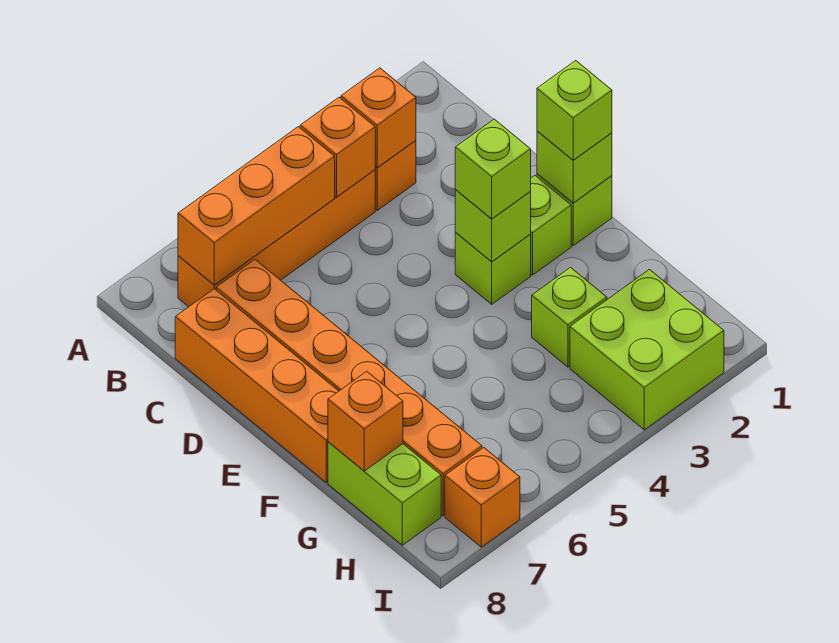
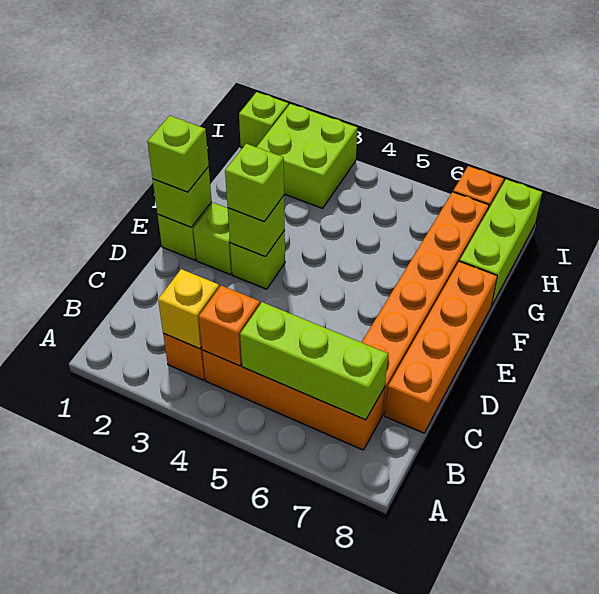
orange brick B3 level 2 -> yellow brick B3 level 2
orange brick B5:B7 level 2 -> lime brick B5:B7 level 2
lime brick G3 level 1 -> lime brick I1 level 1
lime brick G8:H8 level 1 -> lime brick G8:I8 level 1
orange brick G8 level 2 -> none

